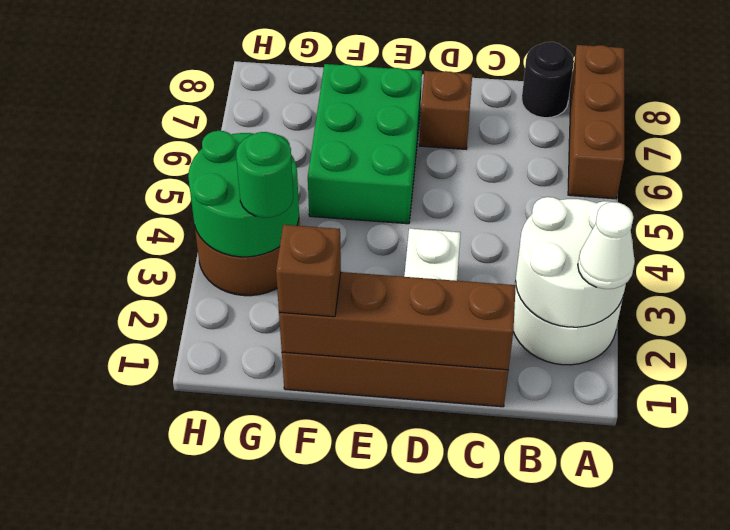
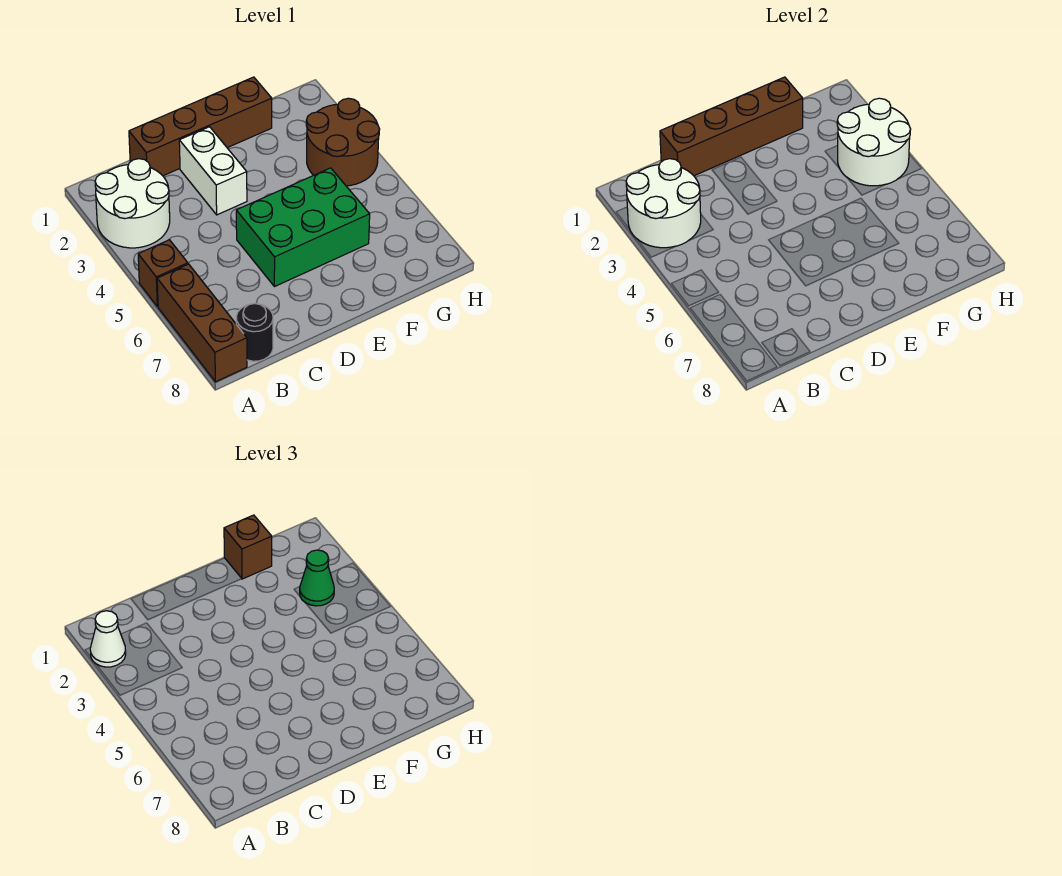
brown brick D7 level 1 -> brown brick A5 level 1
green brick E5:F7 level 1 -> green brick D5:F6 level 1
green round brick G3:H4 level 2 -> white round brick G3:H4 level 2
green round brick G3 level 3 -> green cone G3 level 3

